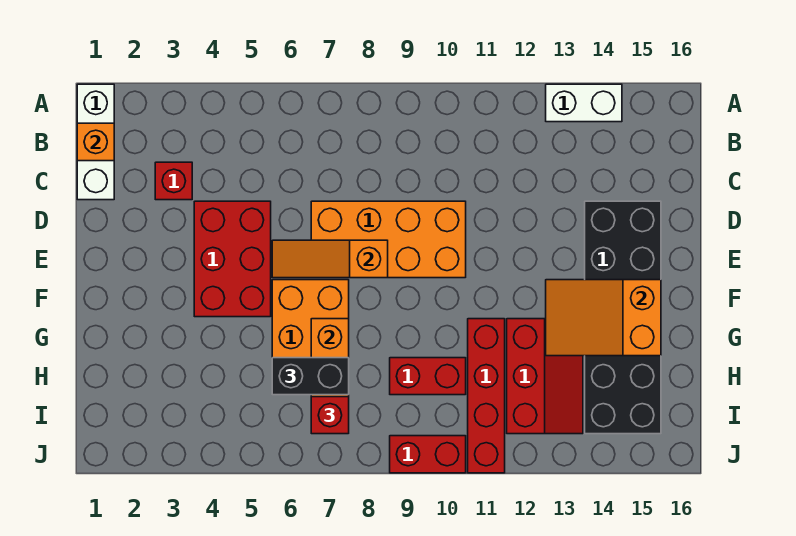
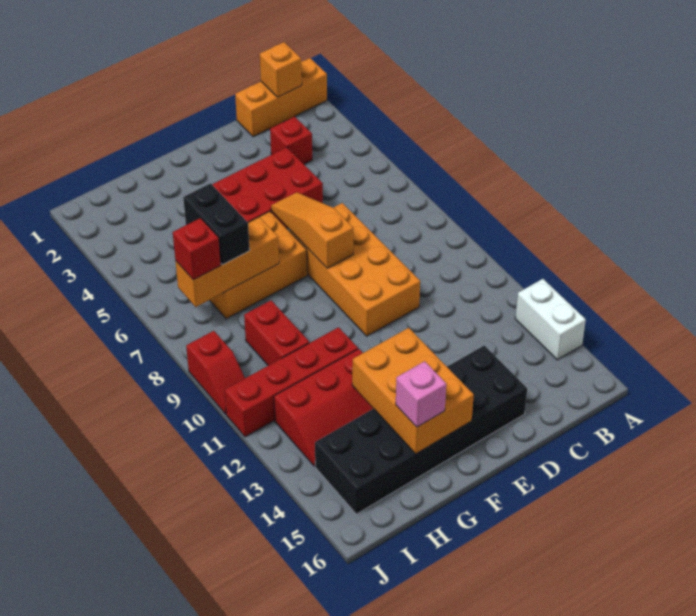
white brick A1:C1 level 1 -> orange brick A1:C1 level 1
orange slope F13:G15 level 2 top 15 -> orange brick F13:G15 level 2
none -> pink brick G15 level 3
red brick J9:J10 level 1 -> red slope J9:J10 level 1 top 9

